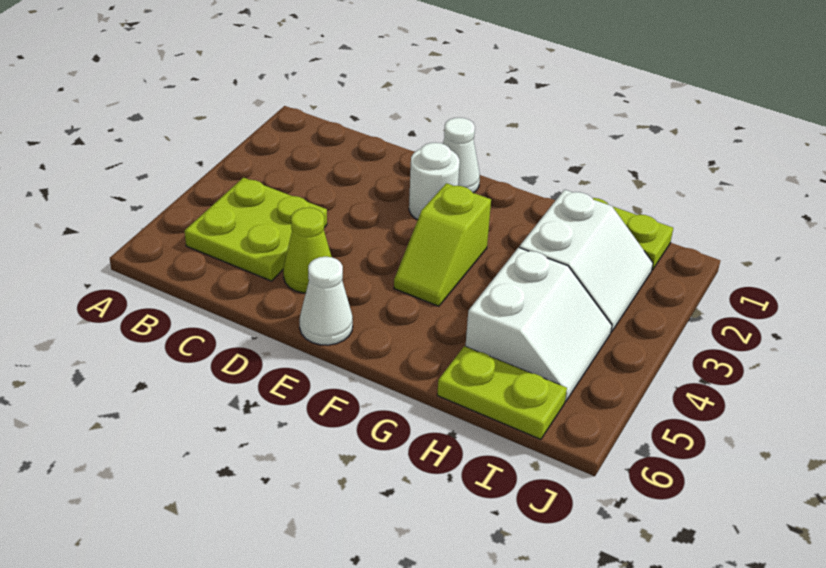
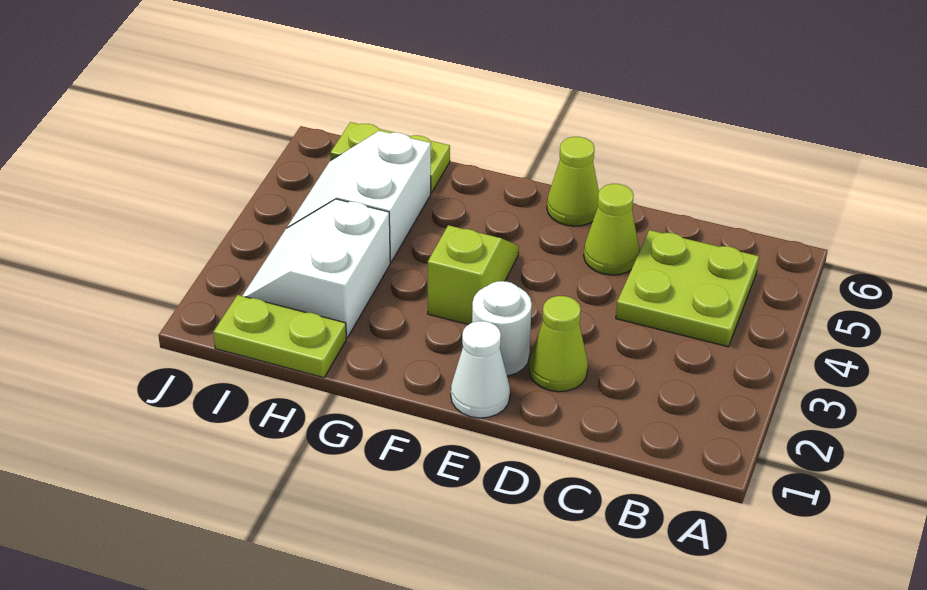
none -> lime cone D2 level 1
white cone E6 level 1 -> lime cone E6 level 1

